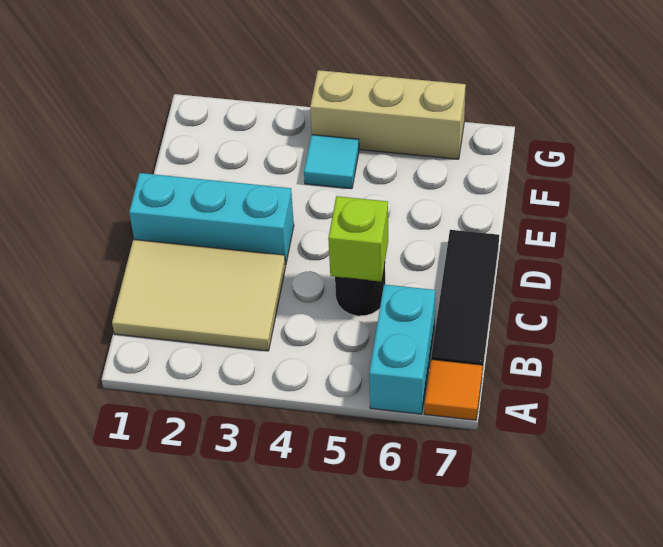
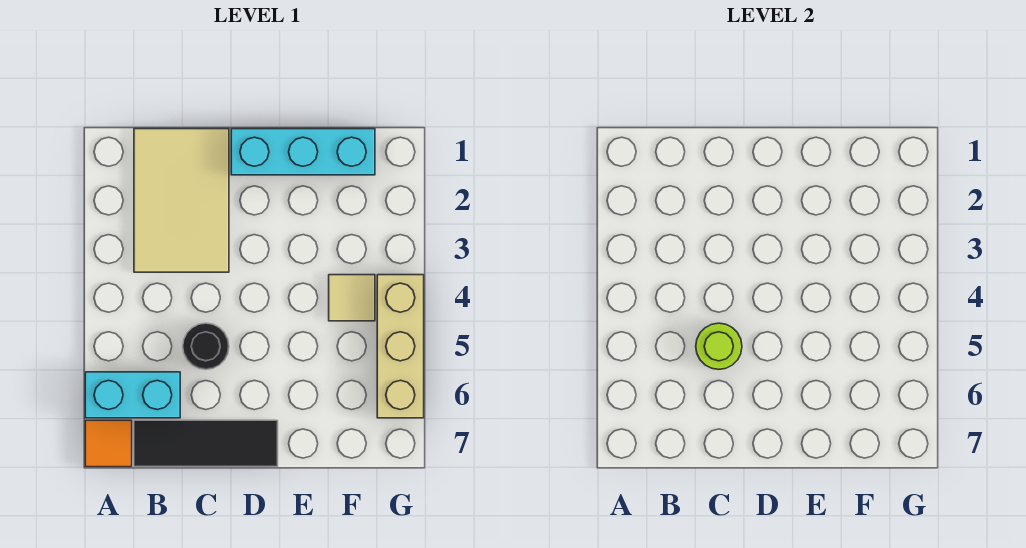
lime brick C5 level 2 -> lime round brick C5 level 2
cyan brick D1:D3 level 1 -> cyan brick D1:F1 level 1
cyan tile F4 level 1 -> tan tile F4 level 1

